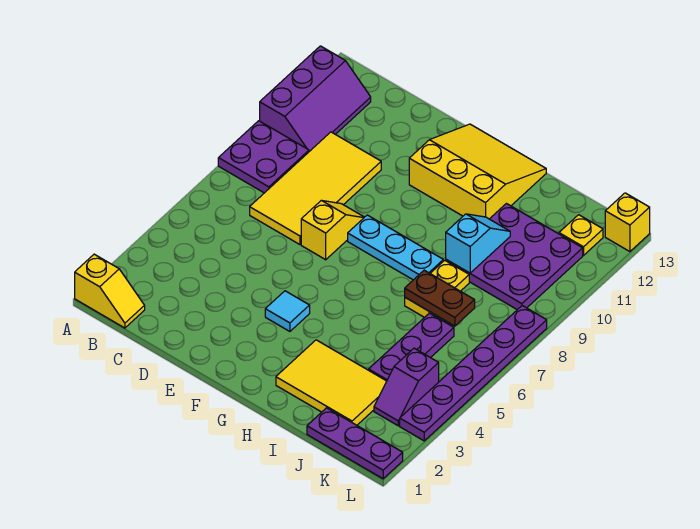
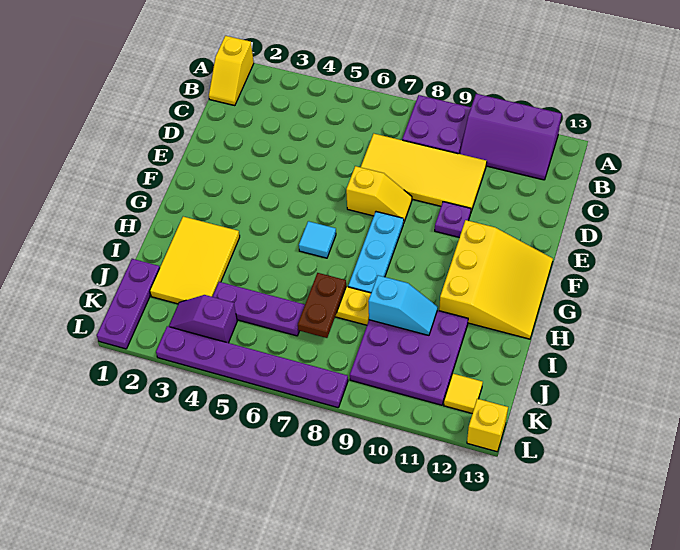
none -> purple plate E10 level 1
cyan tile F4 level 1 -> cyan tile G6 level 1
yellow plate K12 level 1 -> yellow tile K12 level 1

